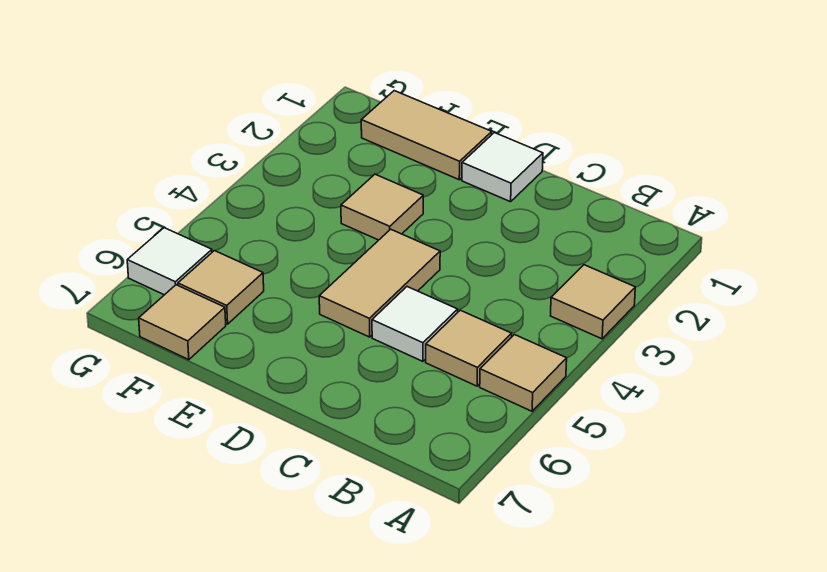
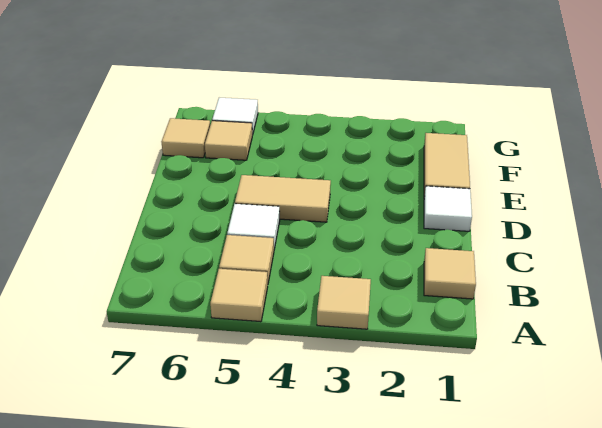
tan tile E3 level 1 -> tan tile B1 level 1

